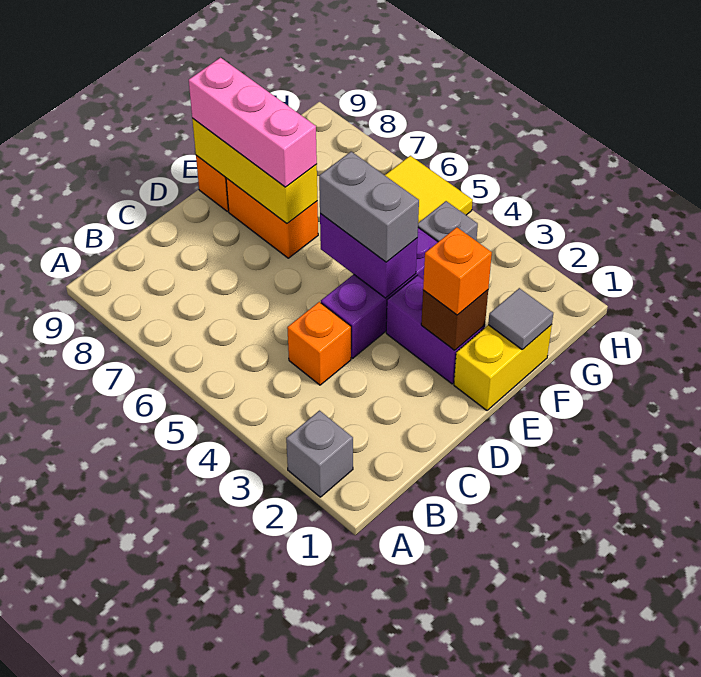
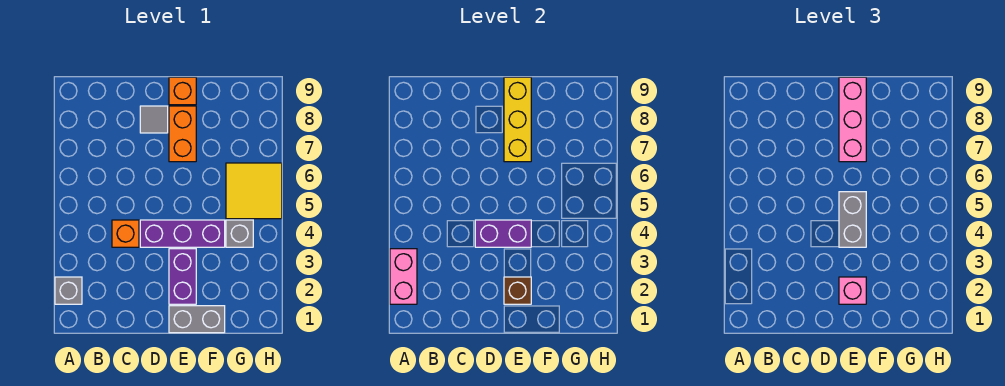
none -> pink brick A2:A3 level 2
yellow brick E1:F1 level 1 -> grey brick E1:F1 level 1
orange brick E2 level 3 -> pink brick E2 level 3
purple brick E4:E5 level 2 -> purple brick D4:E4 level 2
grey tile F1 level 2 -> grey tile D8 level 1

